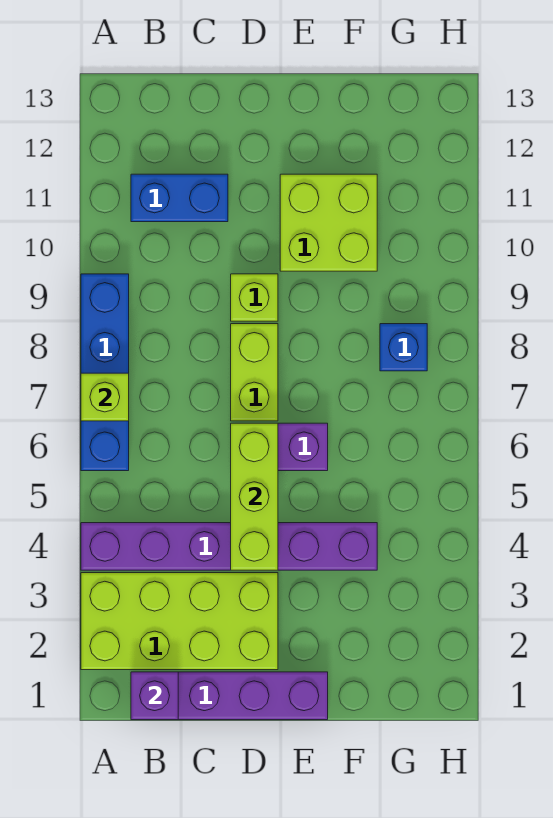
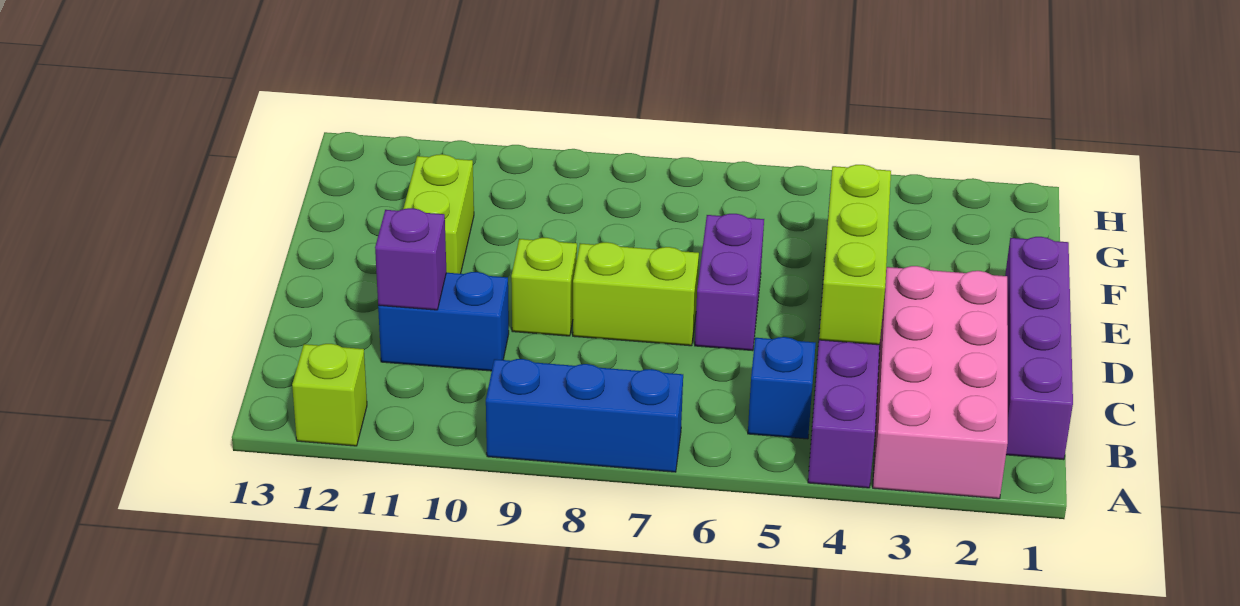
lime brick A2:D3 level 1 -> pink brick A2:D3 level 1
blue brick A6:A9 level 1 -> blue brick A7:A9 level 1
lime brick A7 level 2 -> lime brick A12 level 1
purple brick B1 level 2 -> purple brick C11 level 2
blue brick B11:C11 level 1 -> blue brick C10:C11 level 1
lime brick D4:D6 level 2 -> lime brick C4:E4 level 2
lime brick E10:F11 level 1 -> lime brick E11:F11 level 1
blue brick G8 level 1 -> blue brick B5 level 1

